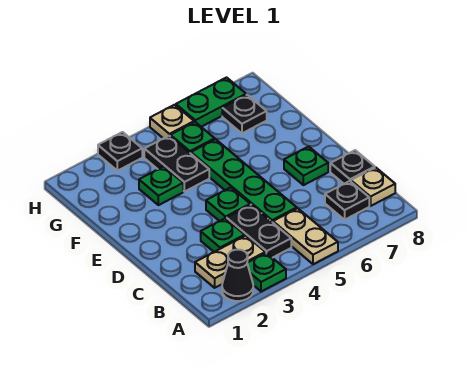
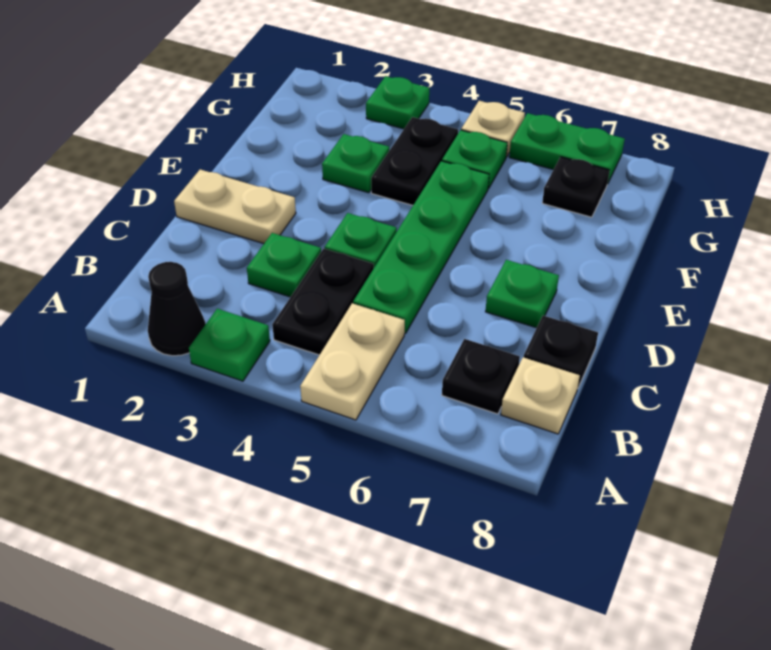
tan plate B2:B3 level 1 -> tan plate D1:D2 level 1
black plate H3 level 1 -> green plate H3 level 1

